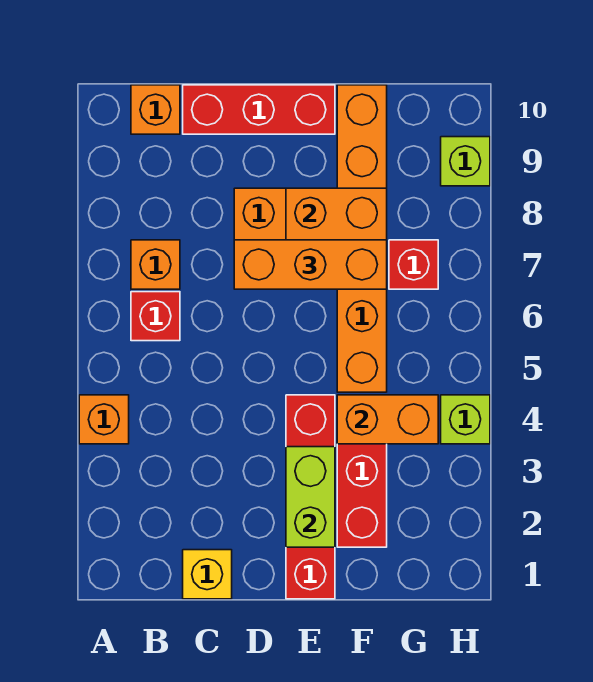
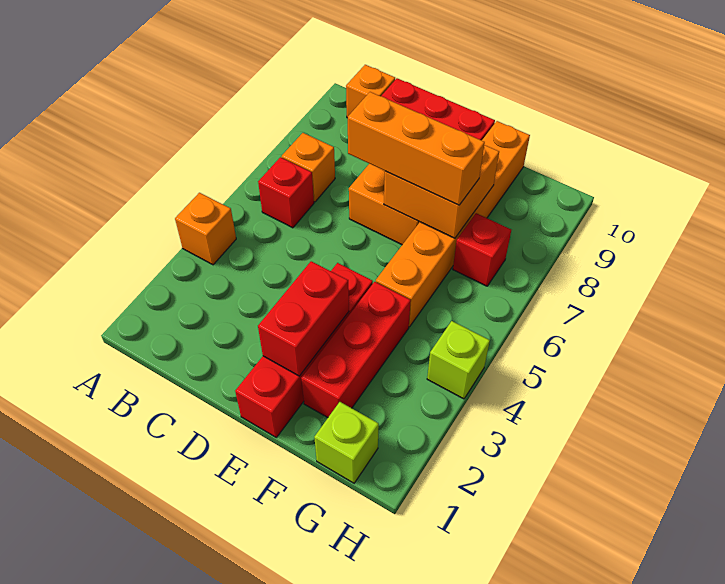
yellow brick C1 level 1 -> none
lime brick E2:E3 level 2 -> red brick E2:E3 level 2
orange brick F4:G4 level 2 -> none
lime brick H9 level 1 -> lime brick G1 level 1

